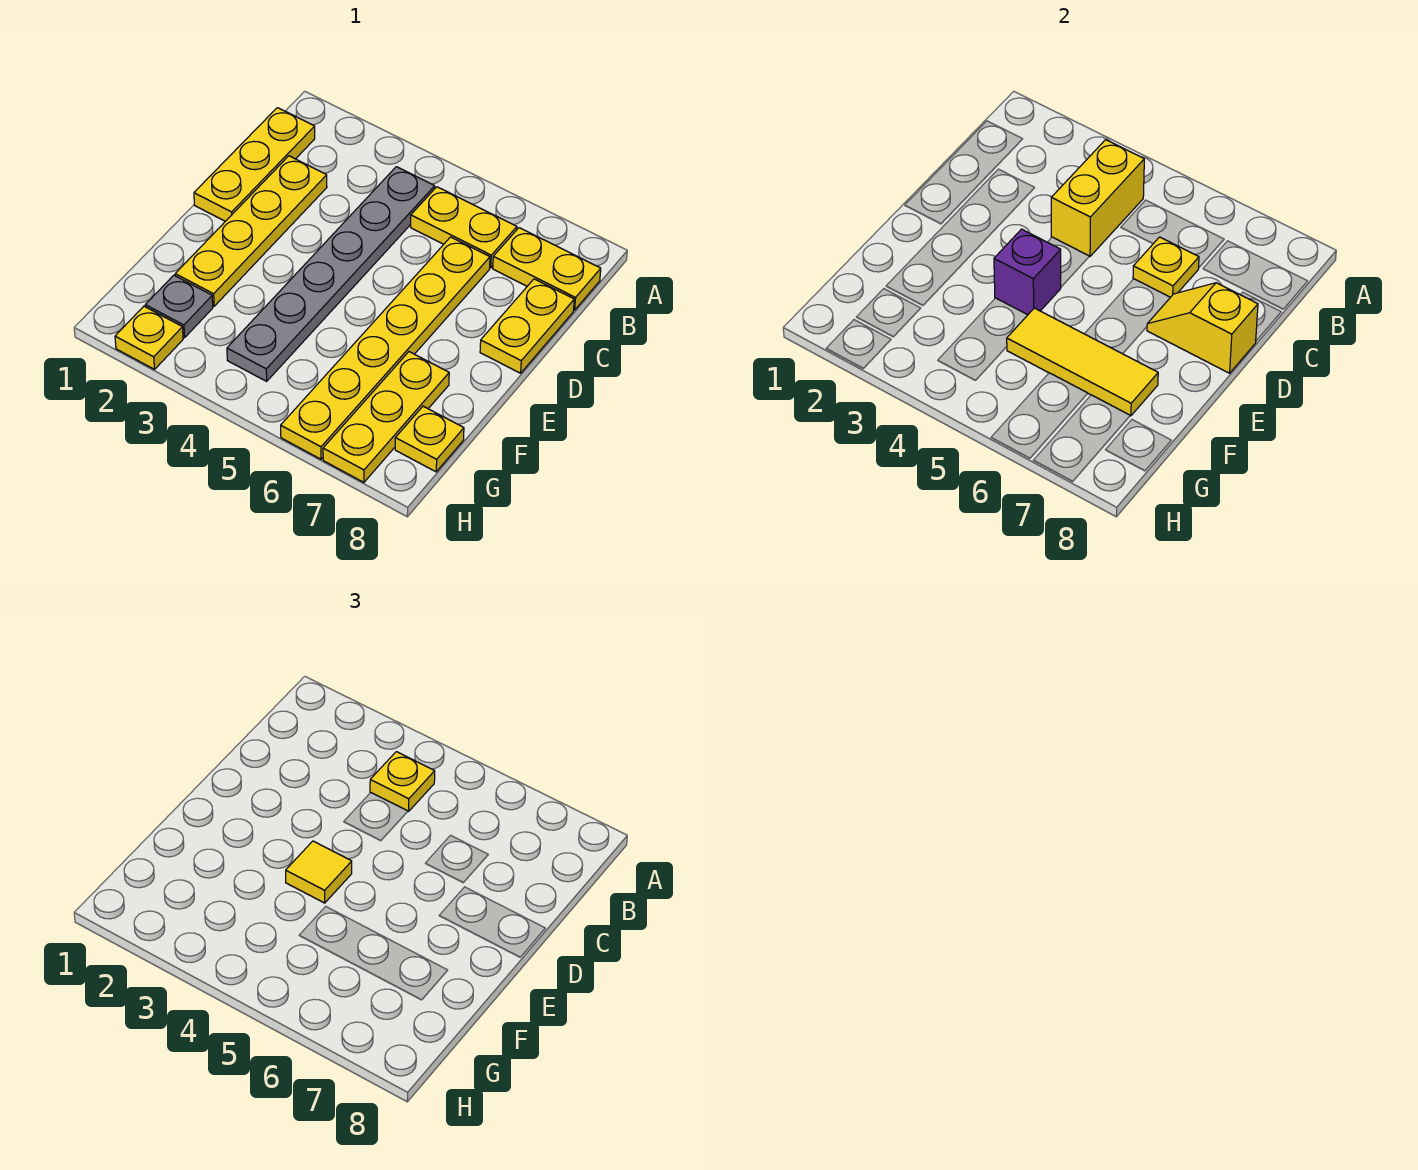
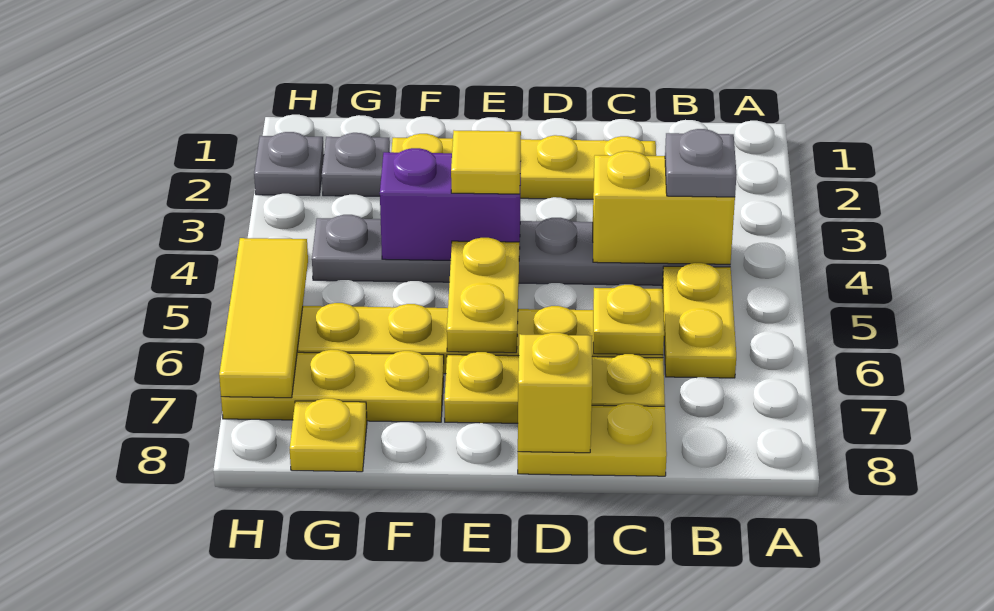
yellow plate B1:D1 level 1 -> yellow plate C7:E7 level 1
yellow plate B4 level 3 -> grey plate B4 level 3
yellow plate B7:B8 level 1 -> yellow plate E5:E6 level 2
purple brick E4 level 2 -> purple brick E4:F4 level 2
yellow tile F5:F7 level 2 -> yellow tile H5:H7 level 2
yellow plate H2 level 1 -> grey plate H2 level 1

